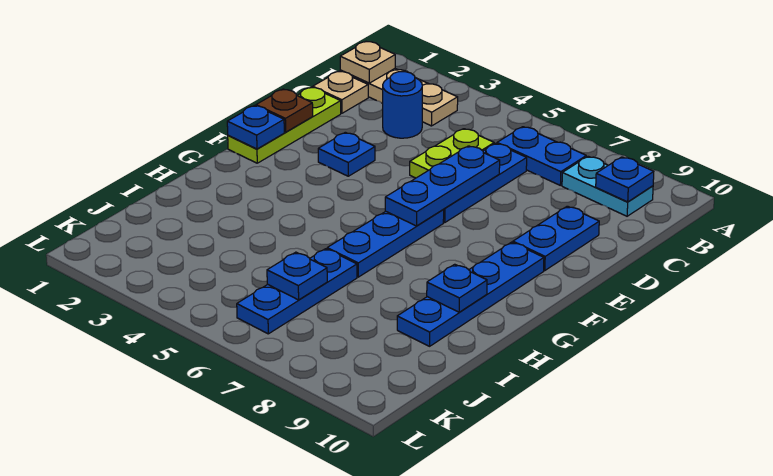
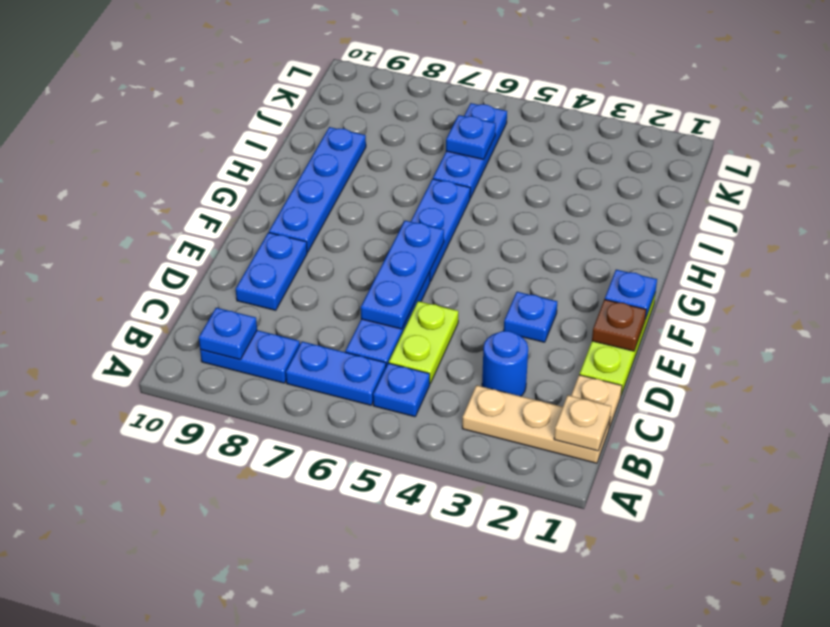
cyan plate B8:B9 level 1 -> blue plate B8:B9 level 1
blue plate H9 level 2 -> blue plate B5 level 1

